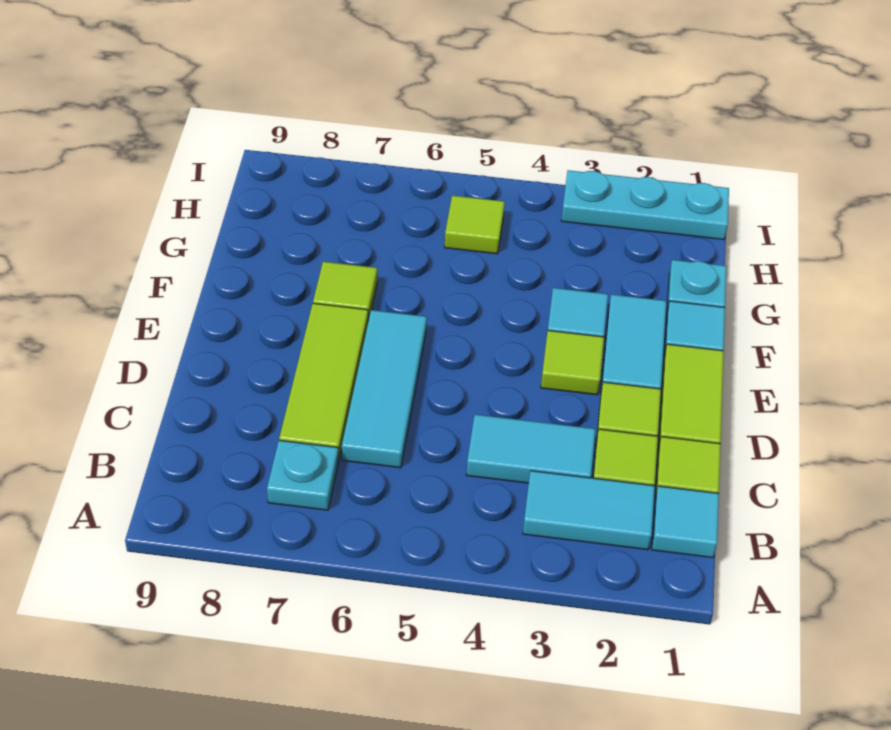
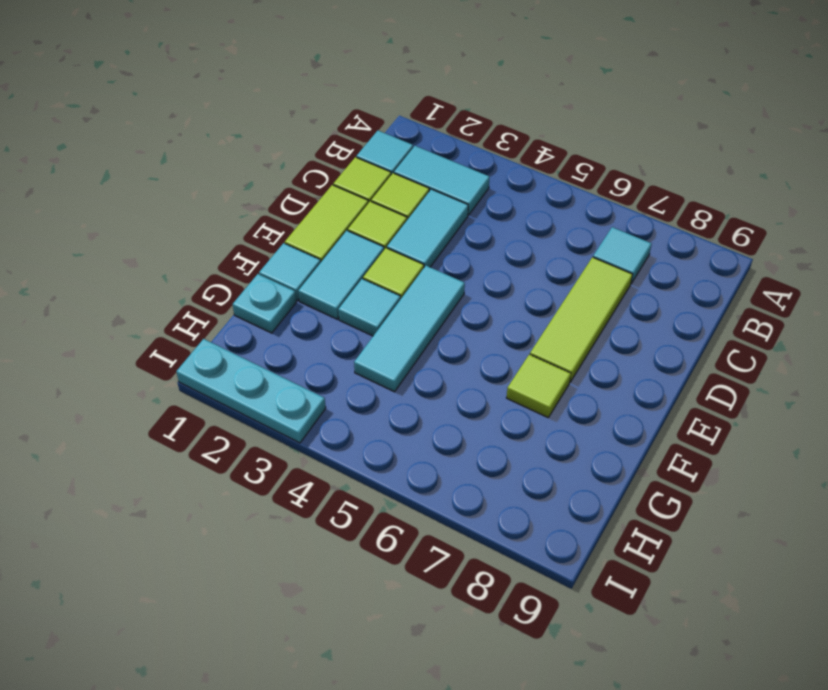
cyan plate B7 level 1 -> cyan tile B7 level 1
cyan tile C3:C4 level 1 -> cyan tile C3:D3 level 1
cyan tile C6:E6 level 1 -> cyan tile E4:G4 level 1
lime tile H5 level 1 -> none

